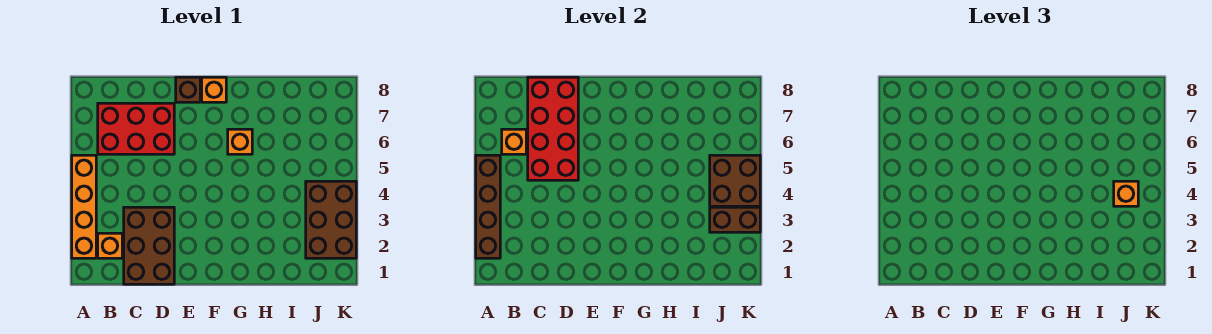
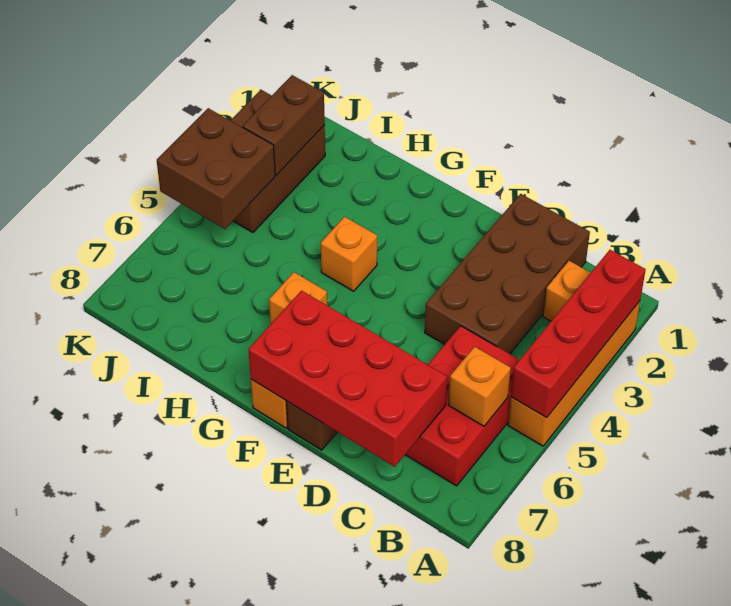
brown brick A2:A5 level 2 -> red brick A2:A5 level 2
red brick B6:D7 level 1 -> red brick B5:C7 level 1
brown brick C1:D3 level 1 -> brown brick C1:D4 level 1
red brick C5:D8 level 2 -> red brick C7:F8 level 2
brown brick J3:K3 level 2 -> brown brick J2:J3 level 2
orange brick J4 level 3 -> orange brick G4 level 1

